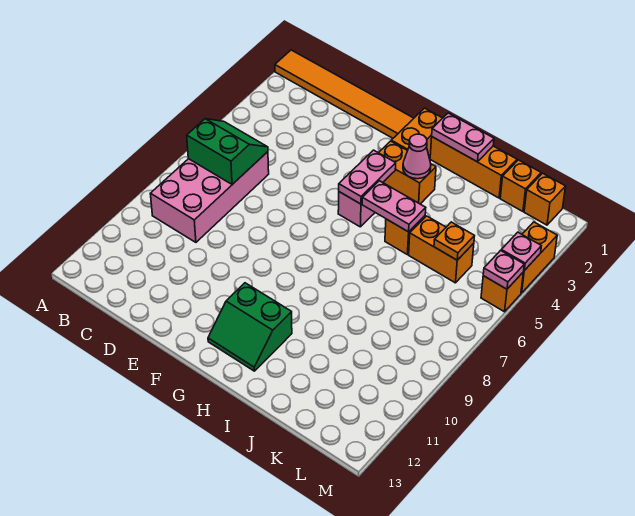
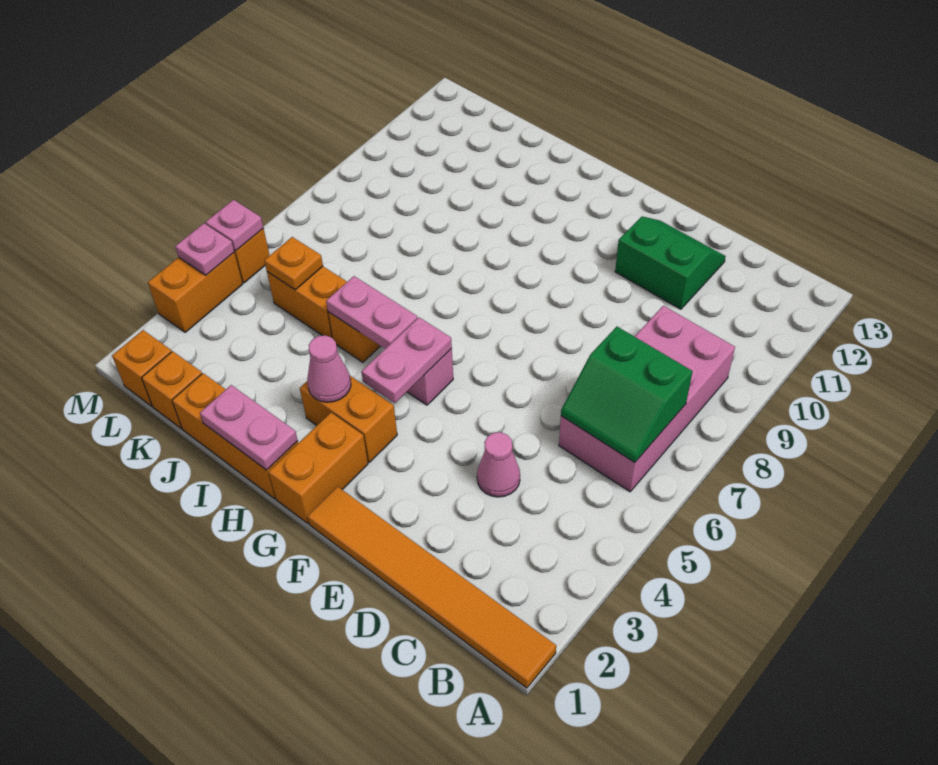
none -> pink cone D4 level 1
green slope G11:H12 level 1 top 11 -> green slope D11:E12 level 1 top 11

